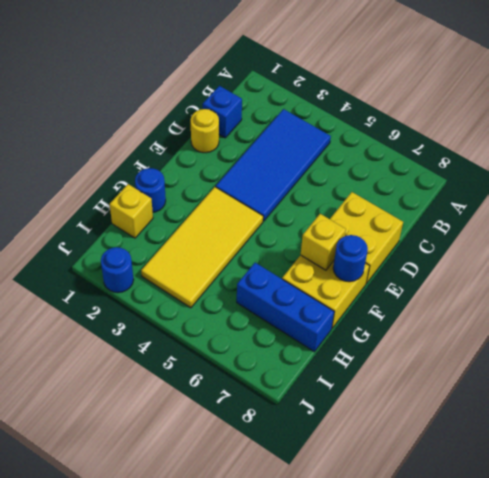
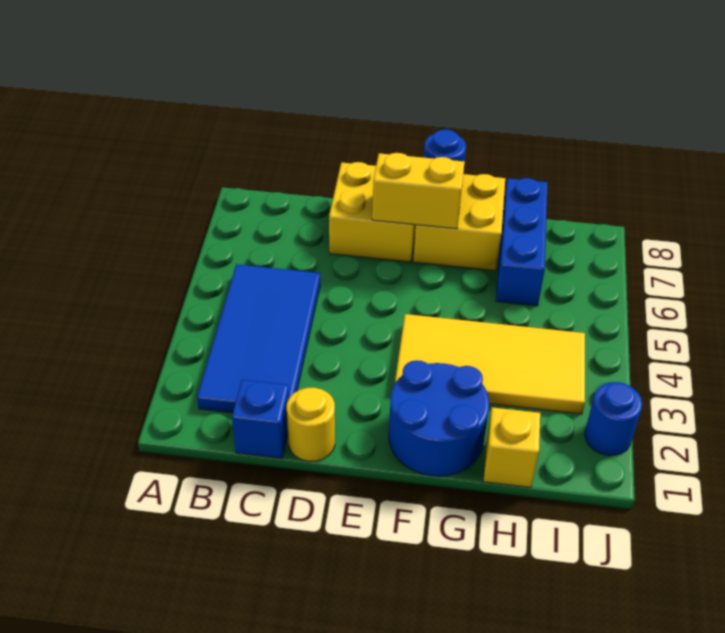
blue tile B3:E4 level 1 -> blue tile B2:C5 level 1
yellow brick F7 level 2 -> yellow brick E7:F7 level 2
blue round brick G1 level 1 -> blue round brick F1:G2 level 1

